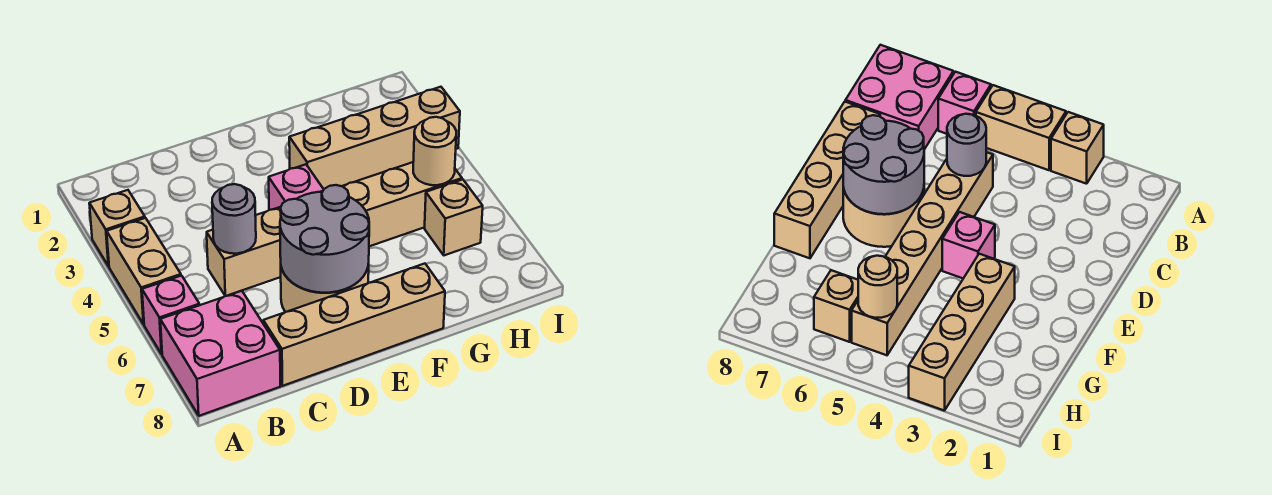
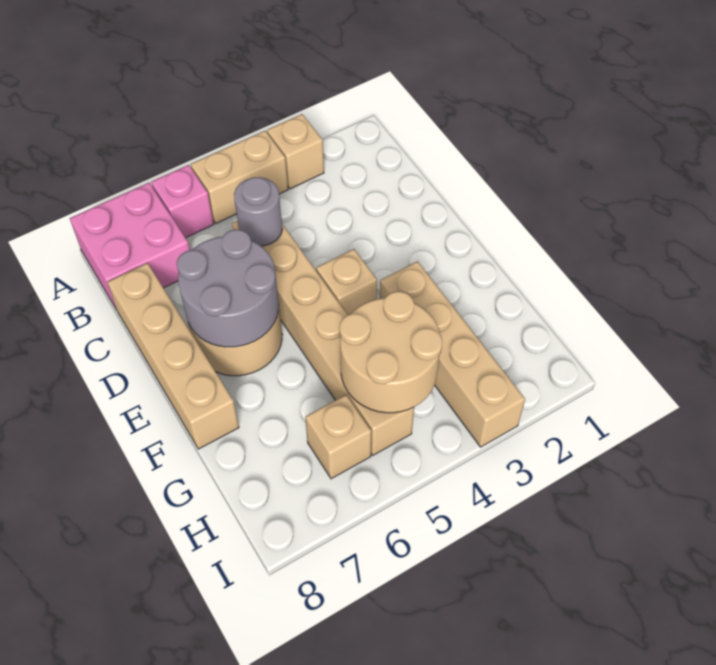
pink brick E4 level 1 -> tan brick E4 level 1
tan round brick H5 level 2 -> tan round brick G4:H5 level 2

